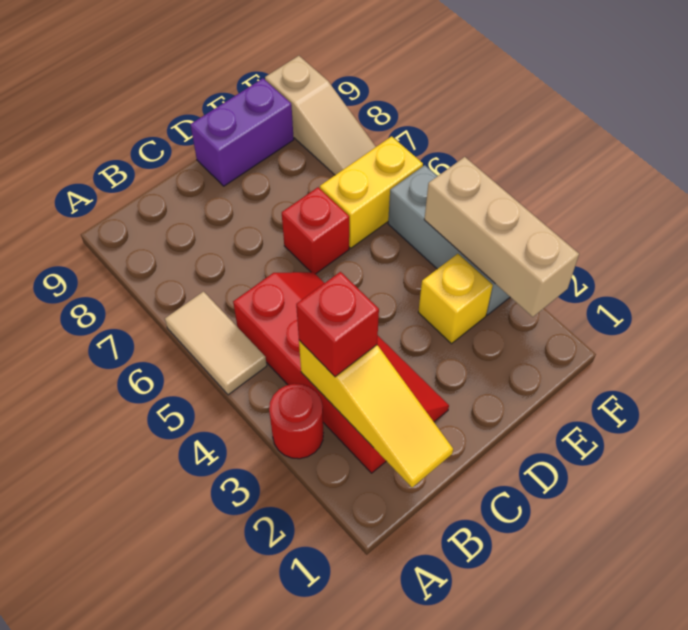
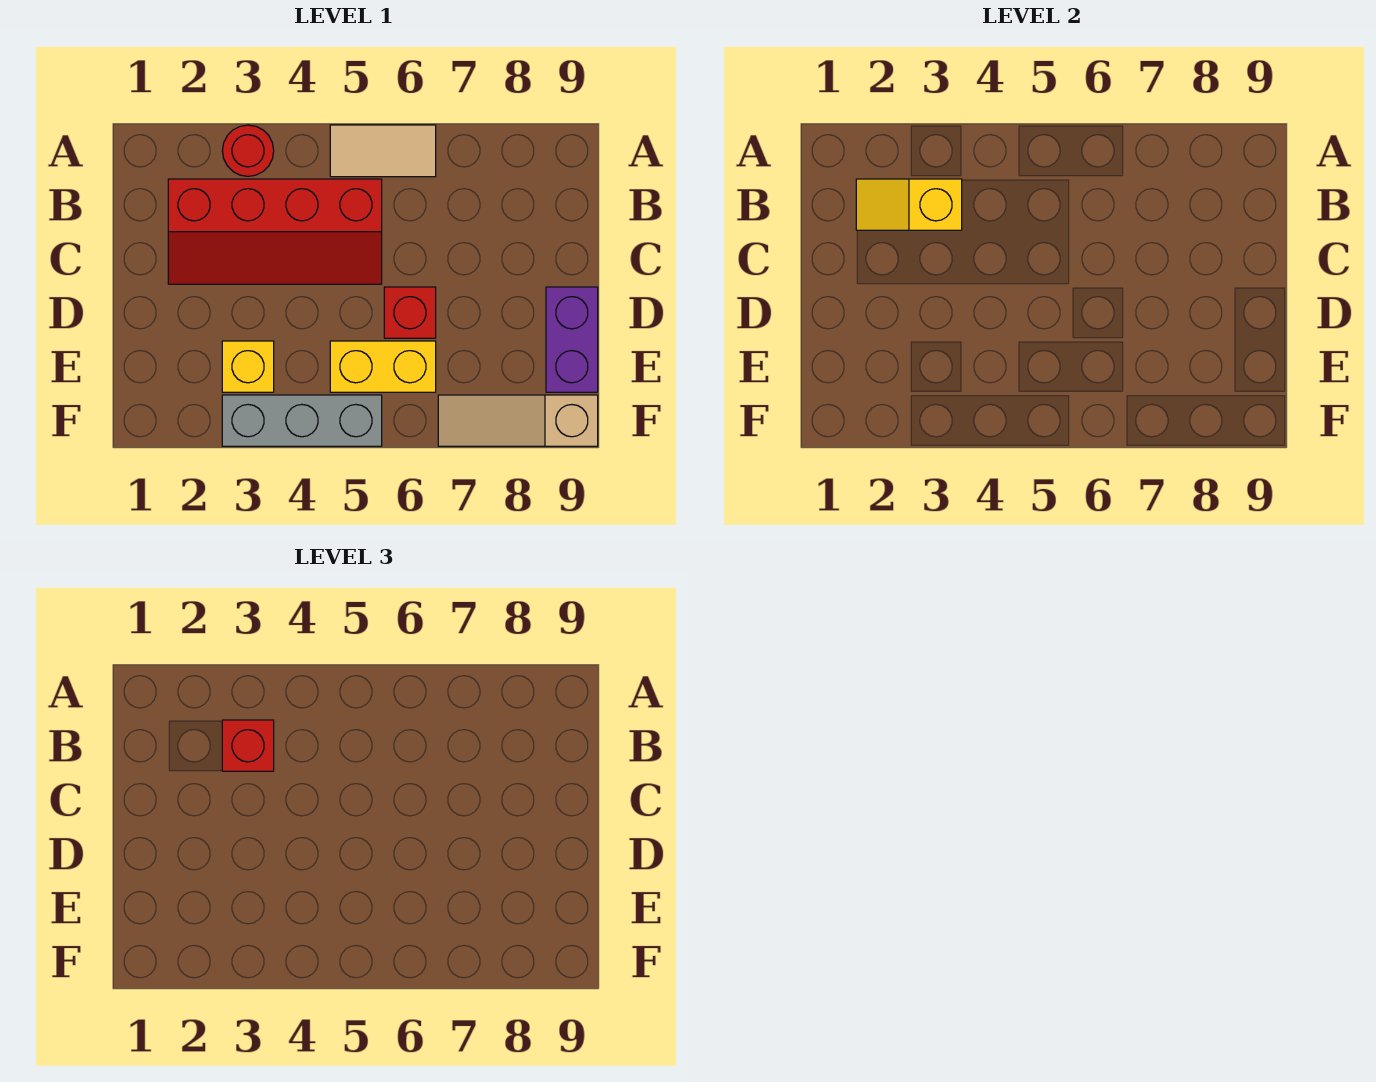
yellow slope B1:B3 level 2 top 3 -> yellow slope B2:B3 level 2 top 3
yellow brick E6:F6 level 1 -> yellow brick E5:E6 level 1
tan brick F2:F4 level 2 -> none

